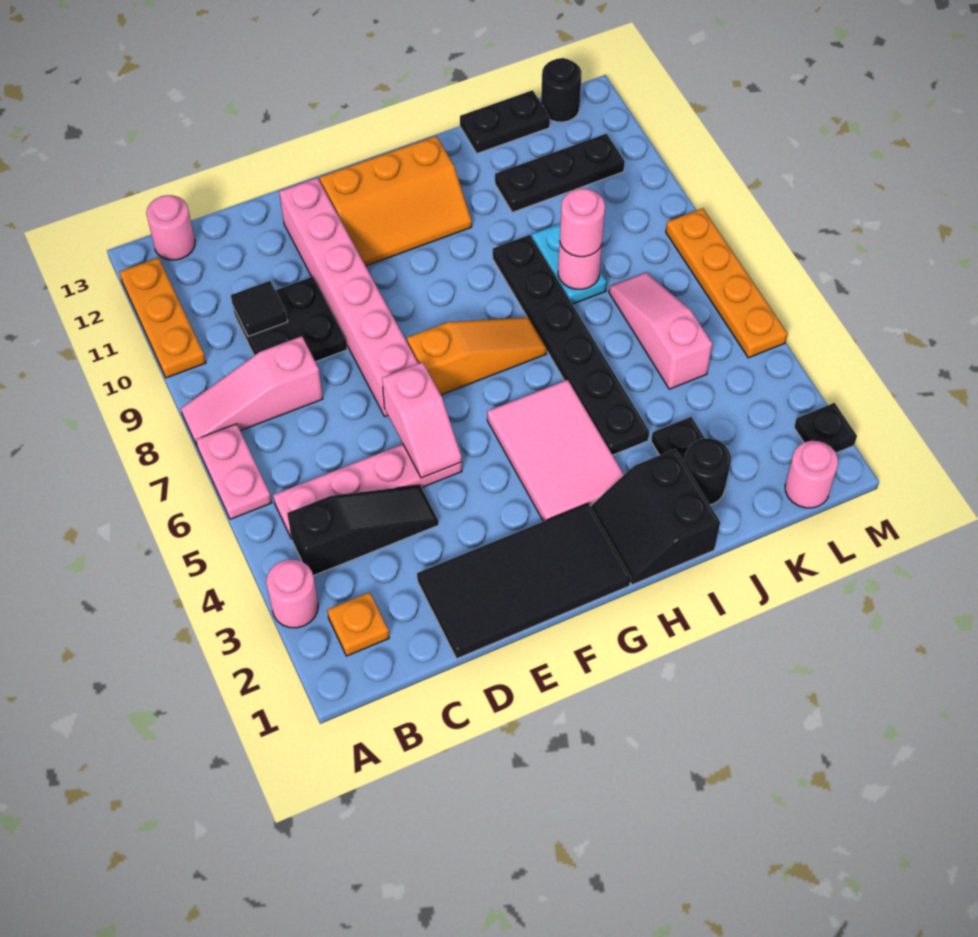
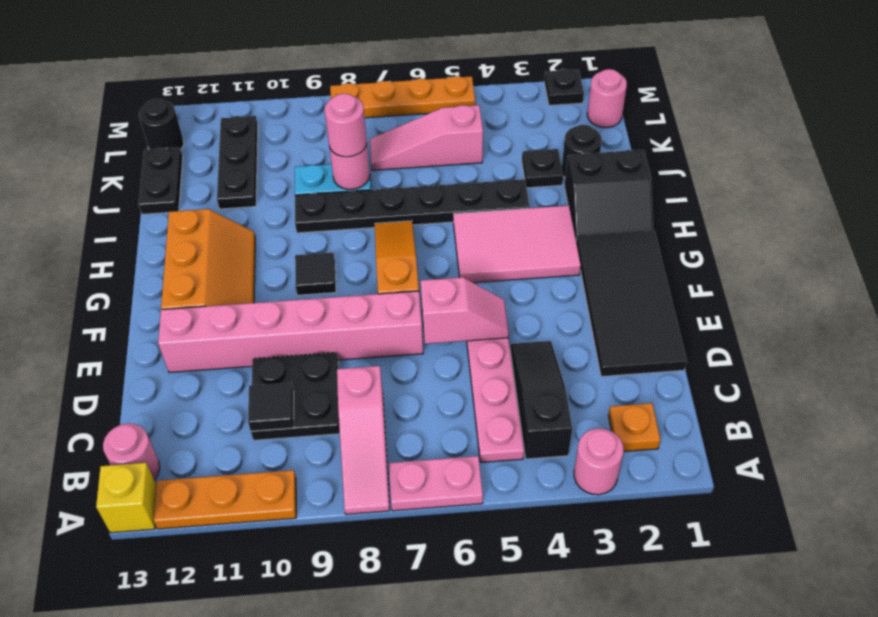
none -> yellow brick A13 level 1
none -> black tile G9 level 1

